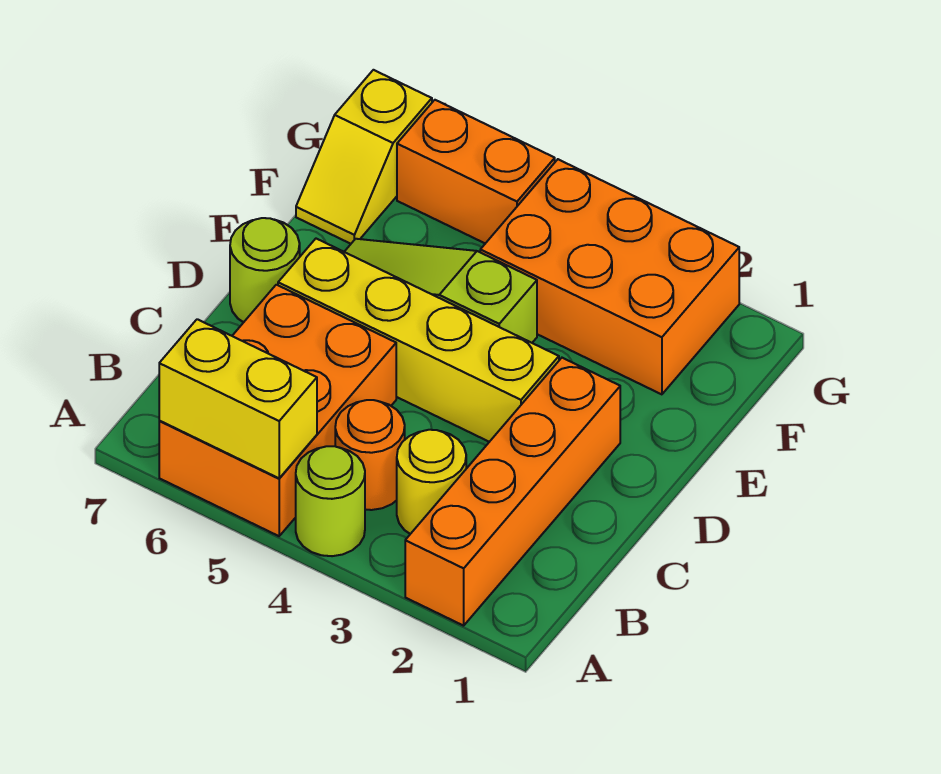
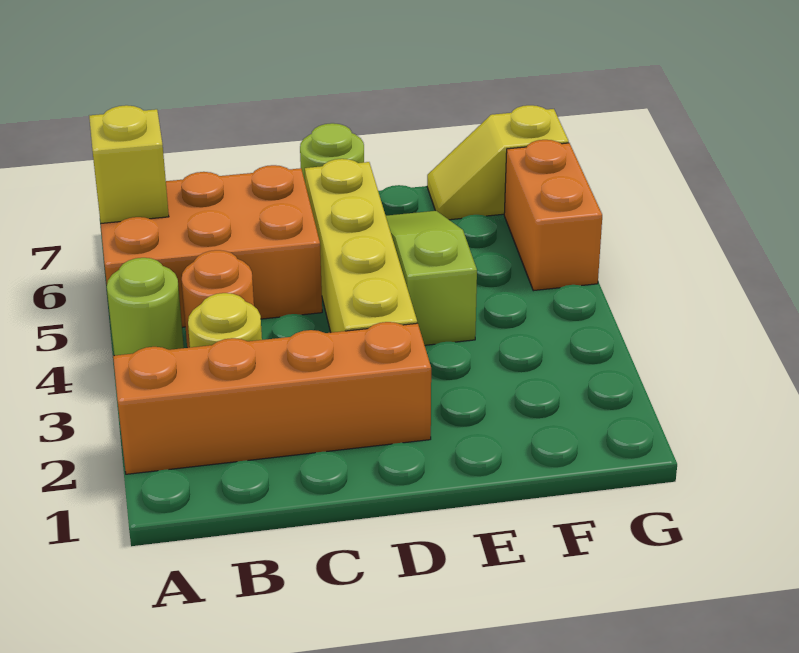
yellow brick A5:A6 level 2 -> yellow brick A6 level 2
orange brick F2:G4 level 1 -> none

